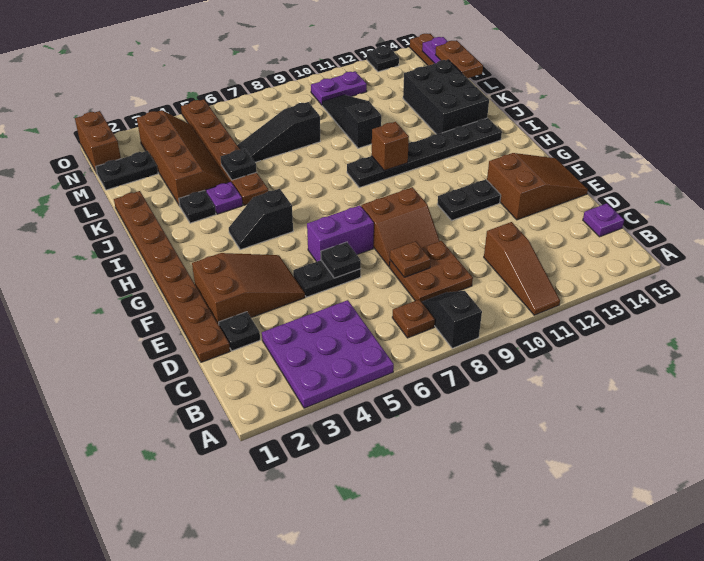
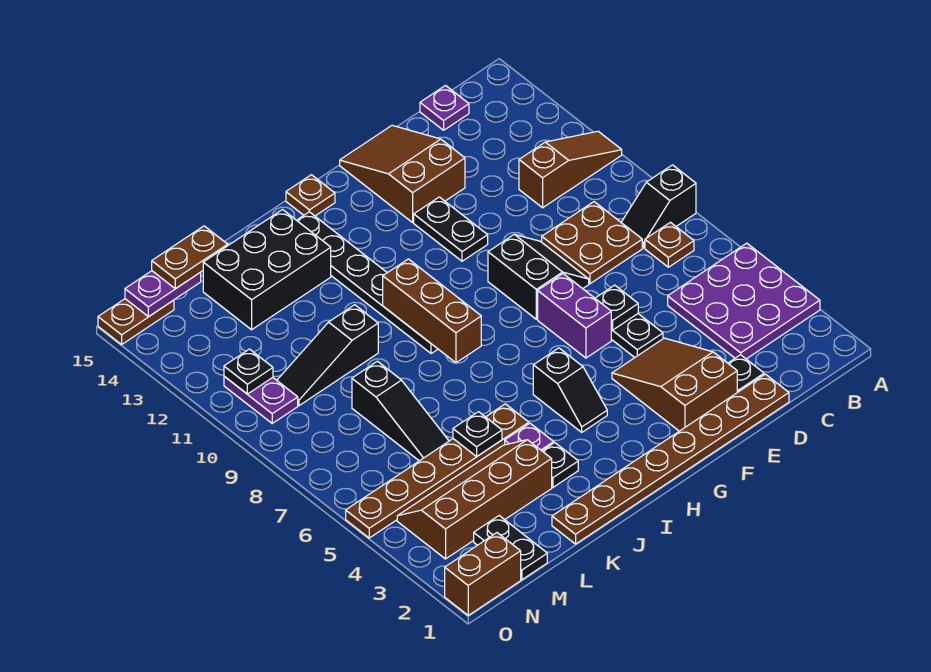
brown plate D8 level 2 -> brown plate H15 level 1
brown slope E8:F9 level 1 top F -> black slope E8:F9 level 1 top F
brown brick I10 level 2 -> brown brick I8:I10 level 2
black plate O13 level 1 -> black plate N11 level 2

